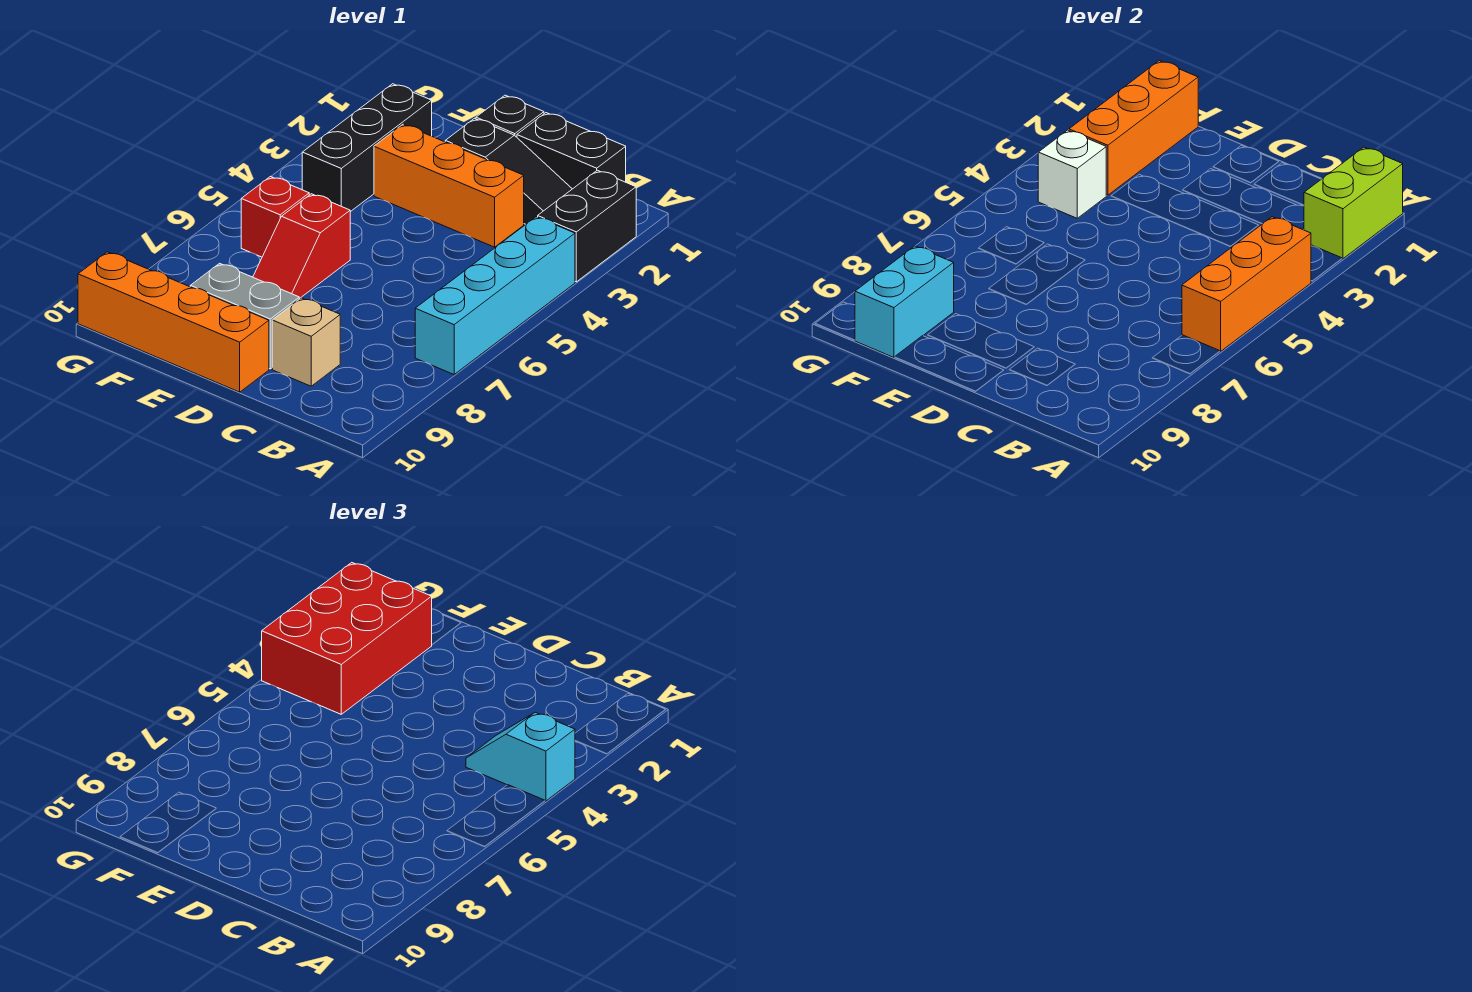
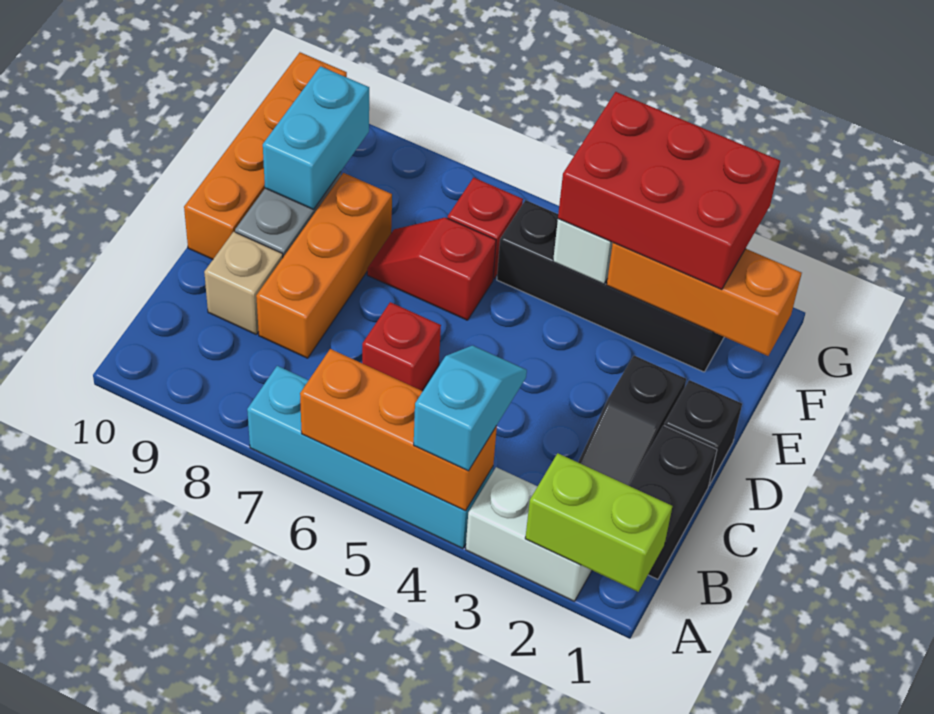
black brick A2:A3 level 1 -> white brick A2:A3 level 1
orange brick C3:E3 level 1 -> orange brick C8:E8 level 1
none -> red brick C6 level 1
black brick F2:F4 level 1 -> black brick F2:F5 level 1
cyan brick F9:F10 level 2 -> cyan brick E9:F9 level 2

